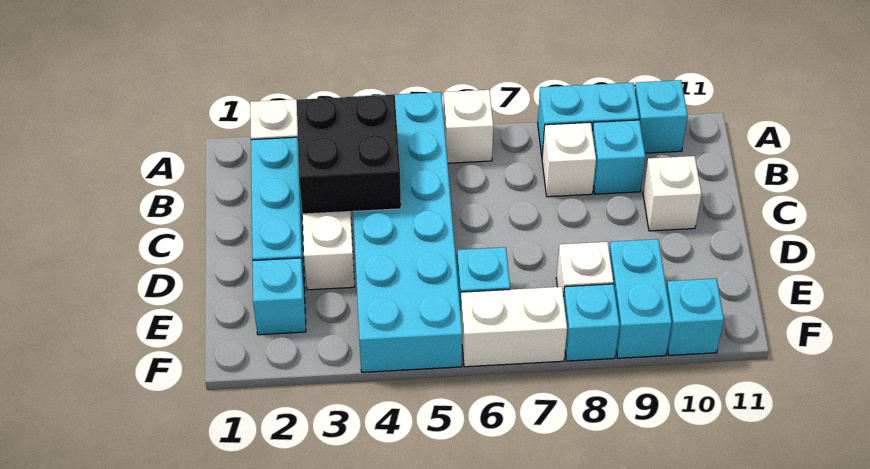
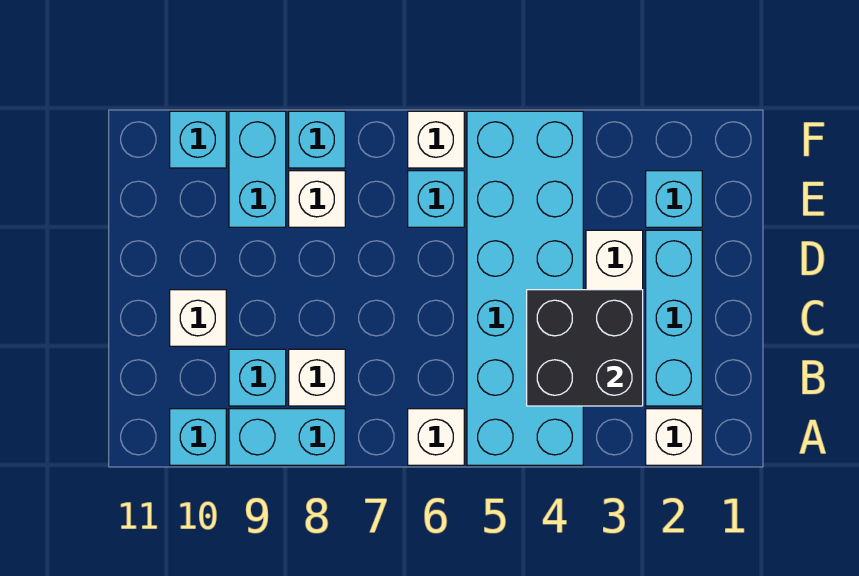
white brick F6:F7 level 1 -> white brick F6 level 1

